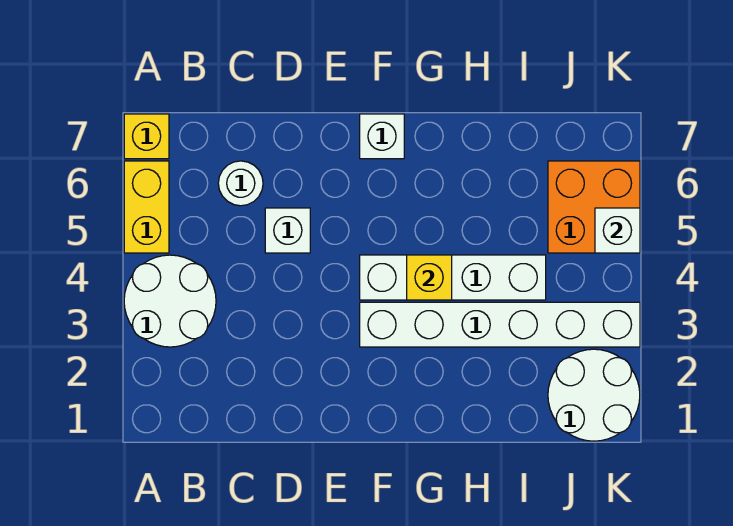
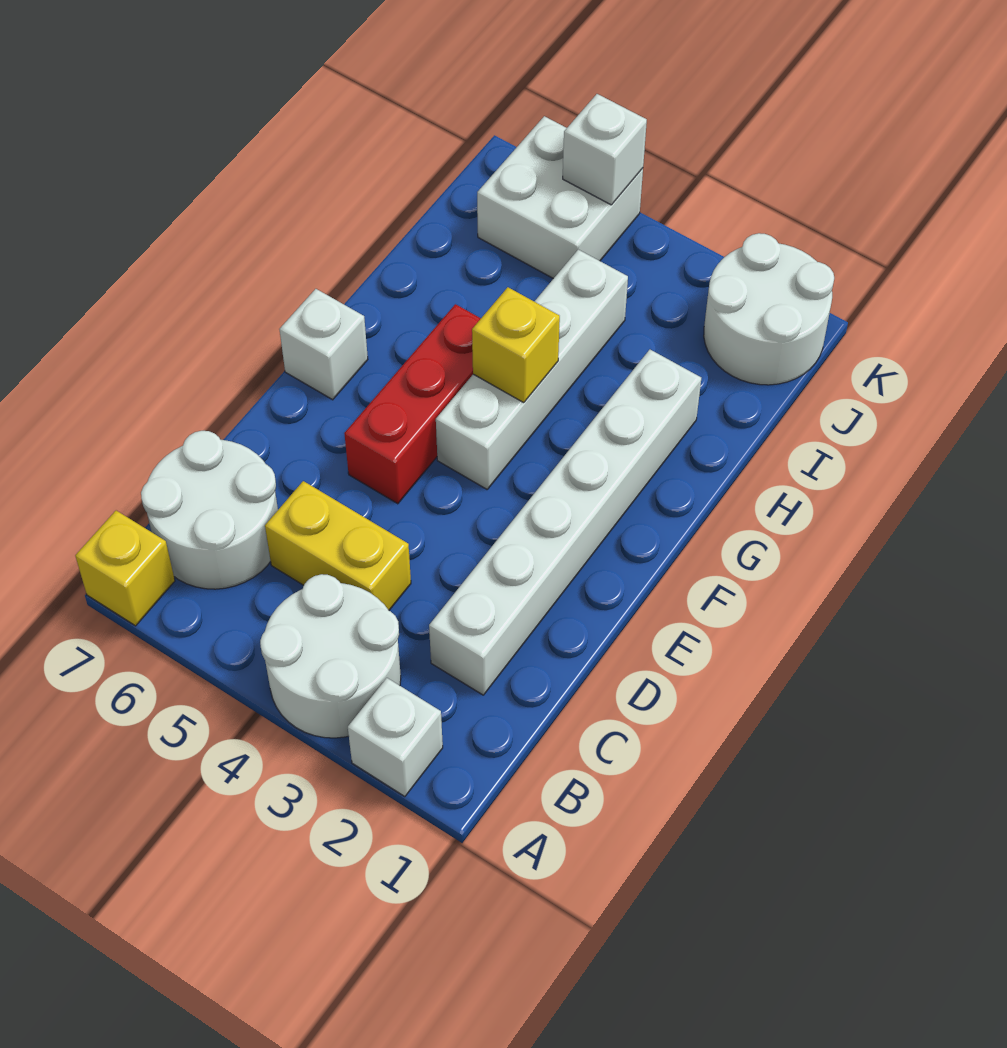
yellow brick A5:A6 level 1 -> yellow brick C4:C5 level 1
white round brick C6 level 1 -> white round brick B6:C7 level 1
white brick D5 level 1 -> white brick A2 level 1
none -> red brick E5:G5 level 1
white brick F3:K3 level 1 -> white brick C2:H2 level 1
orange brick J5:K6 level 1 -> white brick J5:K6 level 1

